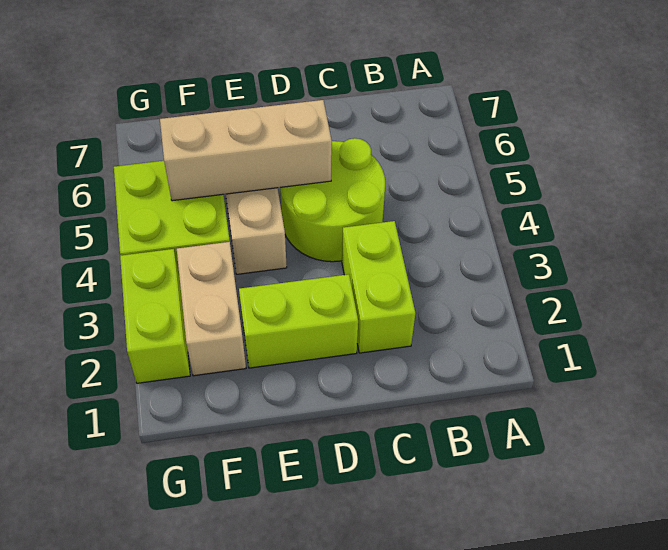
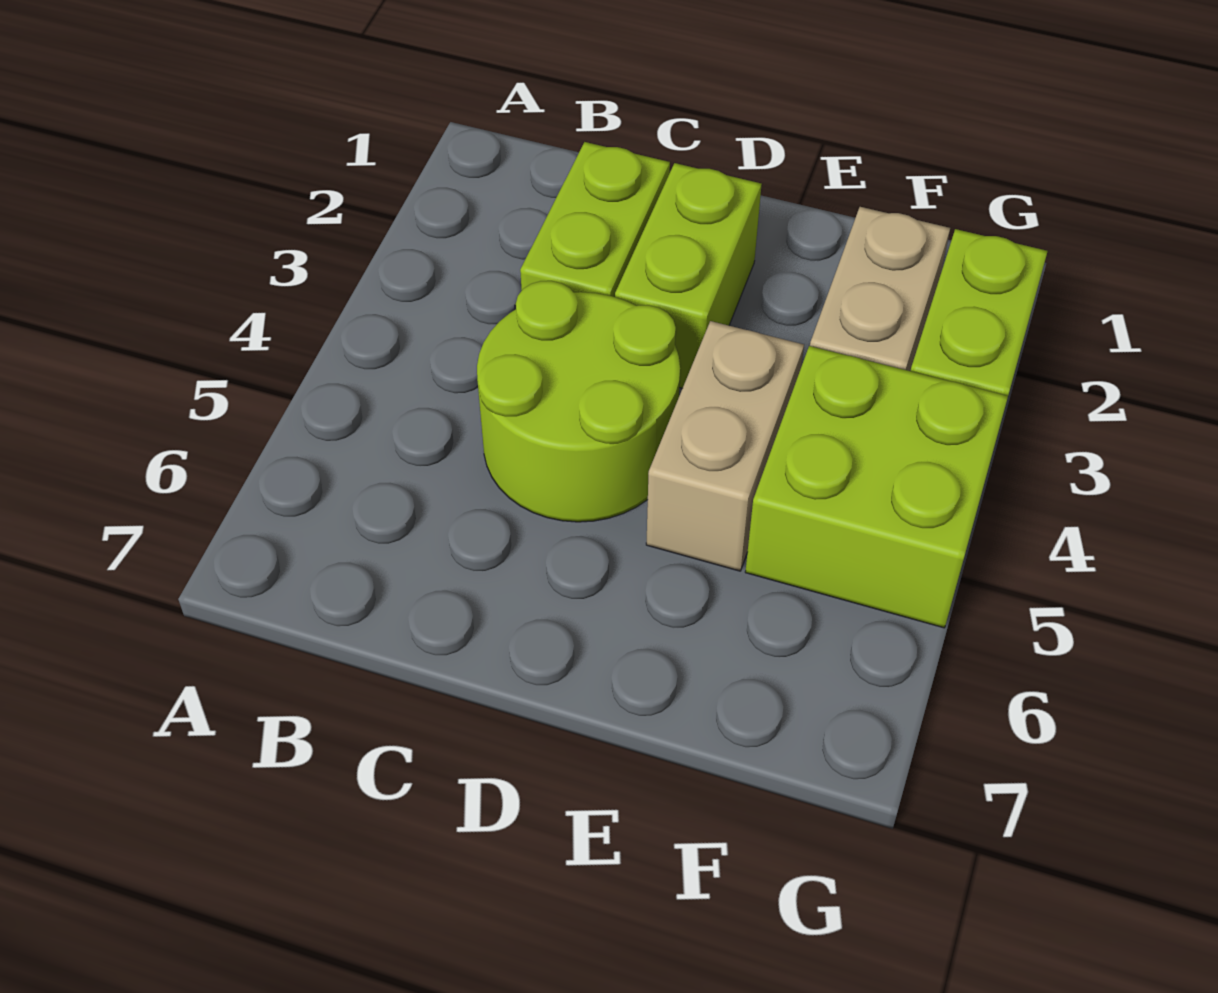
lime brick D2:E2 level 1 -> lime brick D2:D3 level 1
tan brick D5:F5 level 2 -> none

